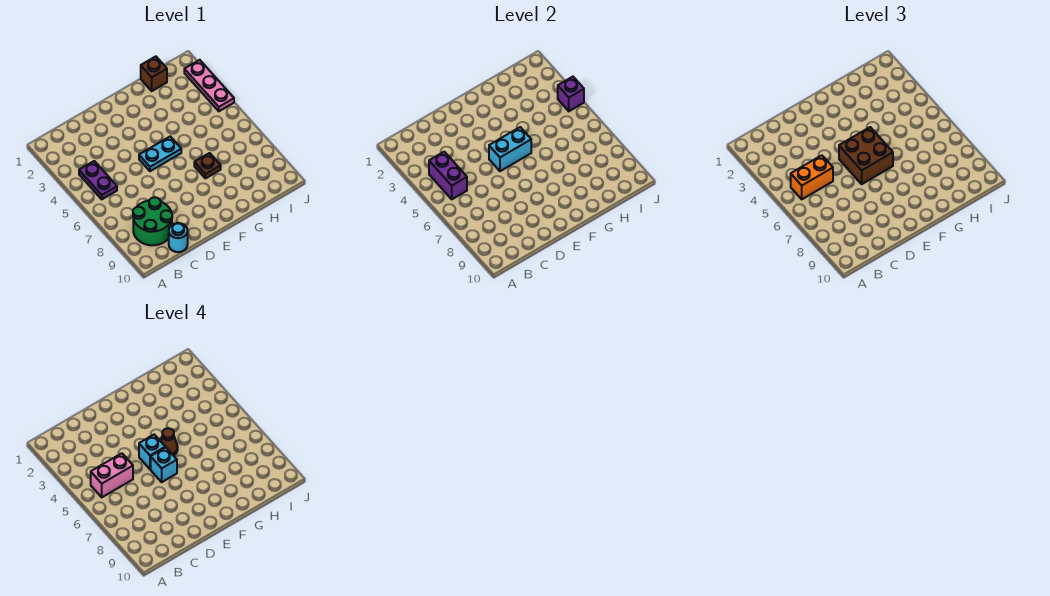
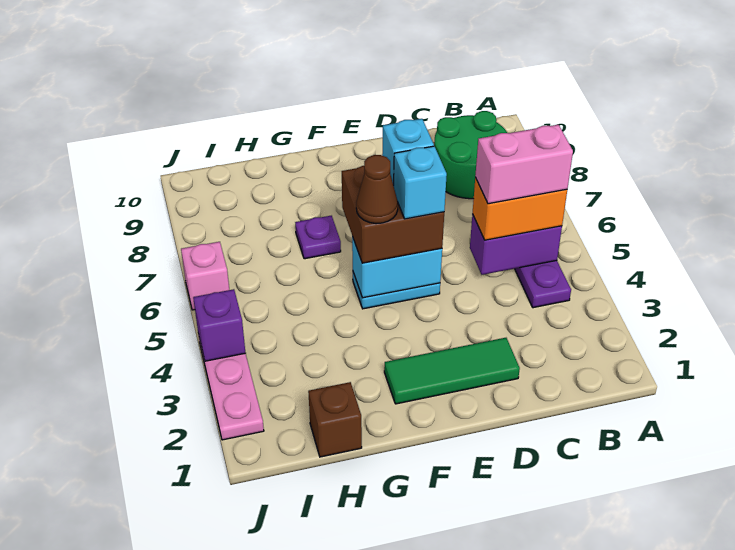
purple brick B4:B5 level 2 -> purple brick B5:C5 level 2
cyan round brick C10 level 1 -> none
none -> green tile D2:F2 level 1
brown plate G7 level 1 -> purple plate G7 level 1
none -> pink brick J6 level 1

